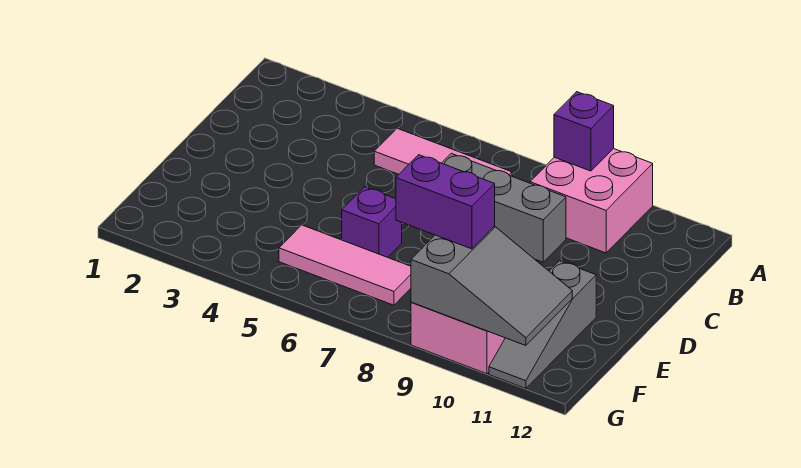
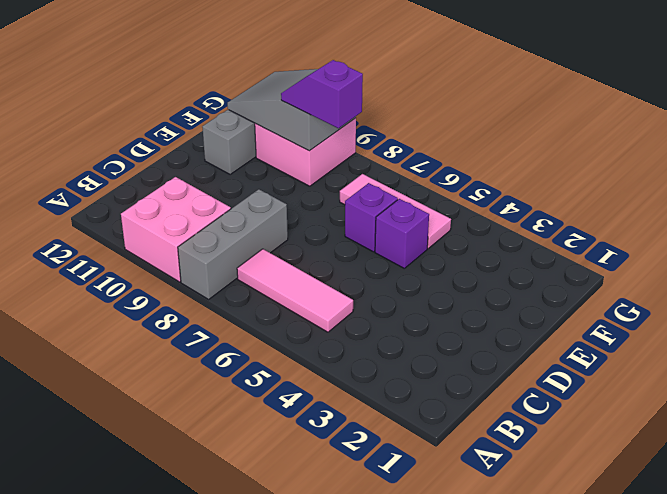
purple brick A9 level 2 -> purple brick E5 level 1
grey brick C7:C9 level 1 -> grey brick A8:C8 level 1
purple brick F8:F9 level 3 -> purple slope F8:F9 level 3 top 8

